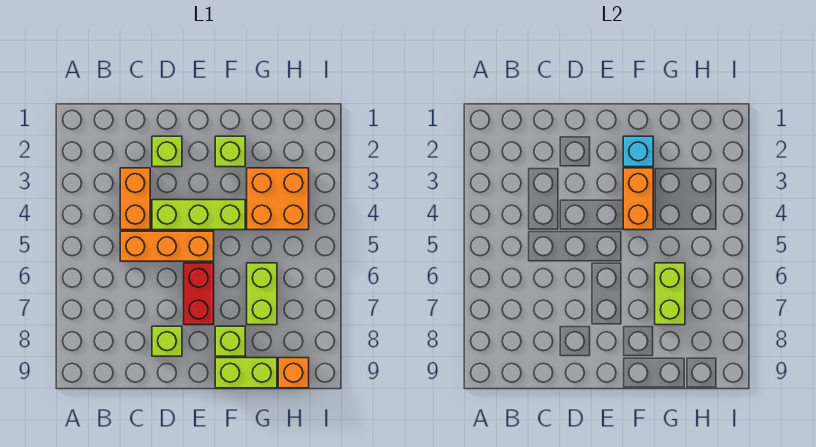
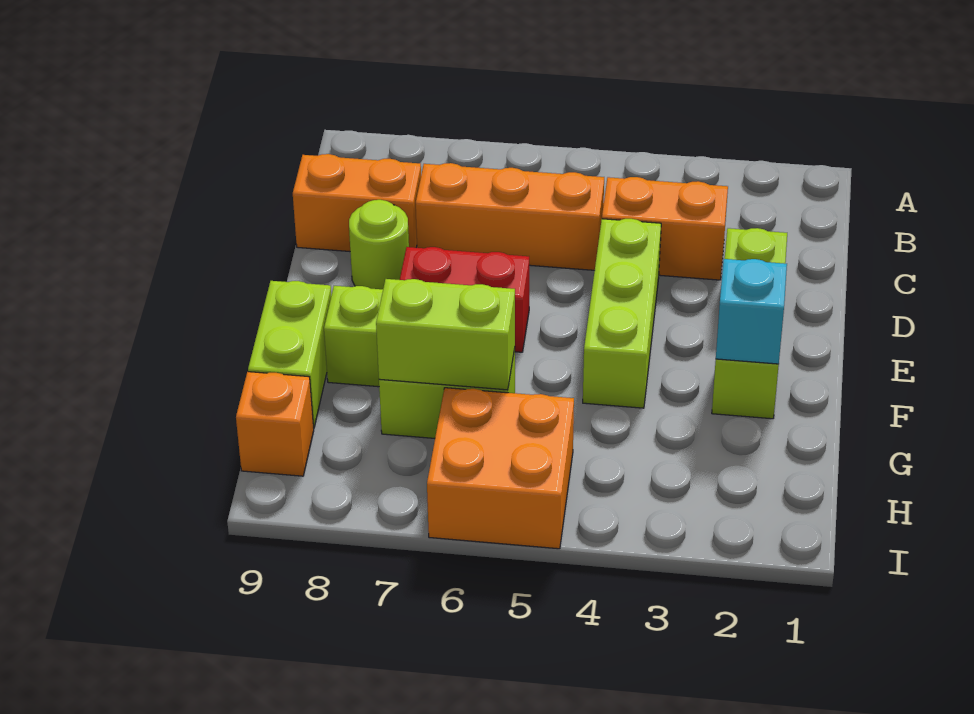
orange brick C5:E5 level 1 -> orange brick C5:C7 level 1
lime brick D8 level 1 -> lime round brick D8 level 1
orange brick F3:F4 level 2 -> orange brick C8:C9 level 1
orange brick G3:H4 level 1 -> orange brick H5:I6 level 1

